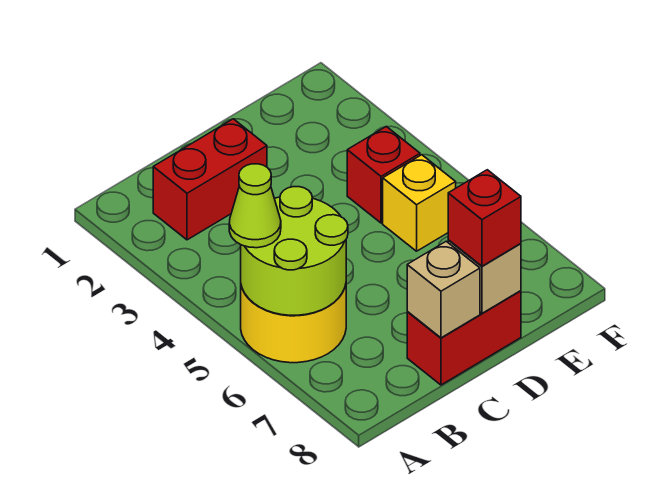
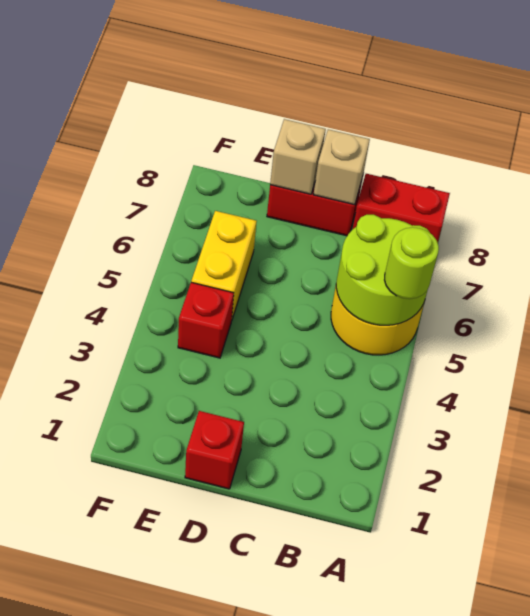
lime cone A5 level 3 -> lime round brick A5 level 3
red brick B2:C2 level 1 -> red brick A8:B8 level 1
red brick D8 level 3 -> red brick D1 level 1
yellow brick E5 level 1 -> yellow brick E5:E6 level 1

